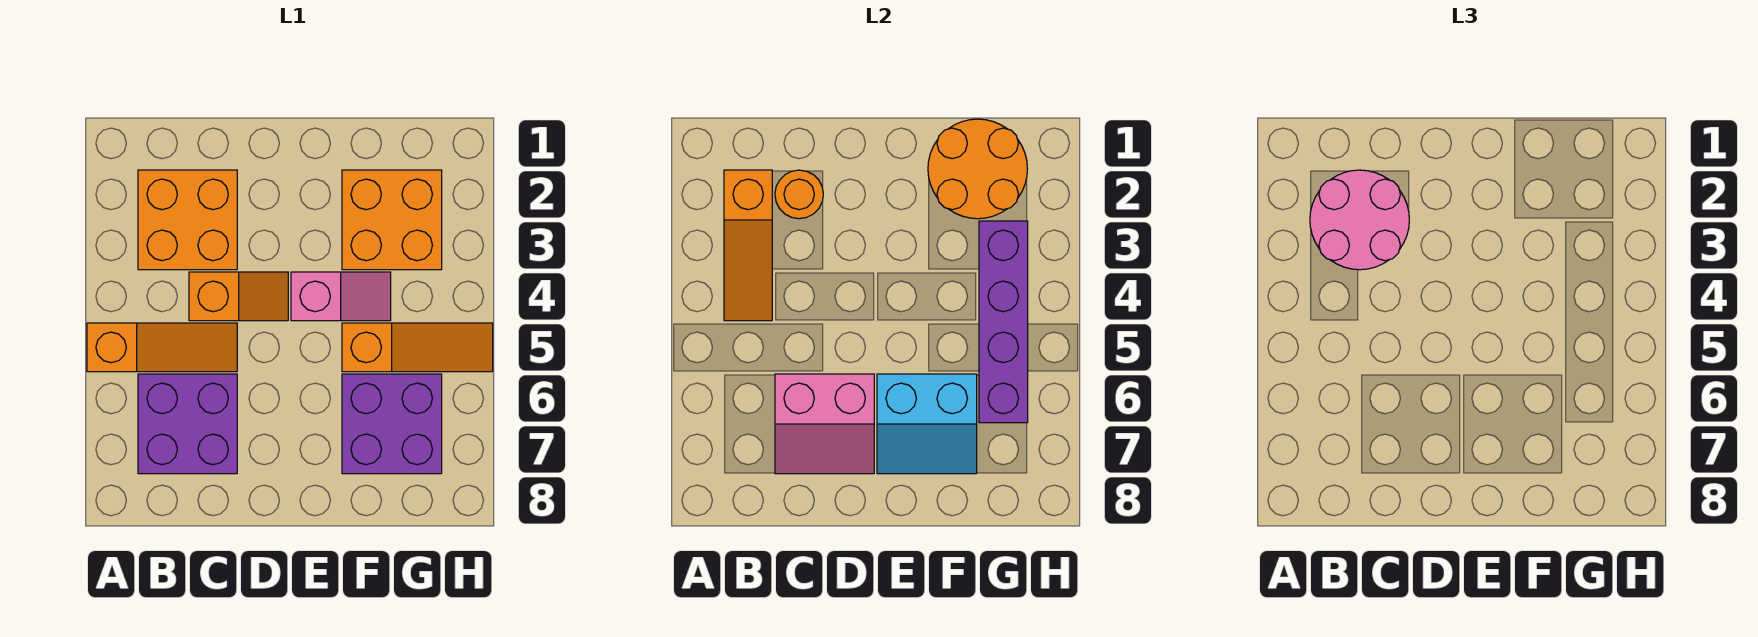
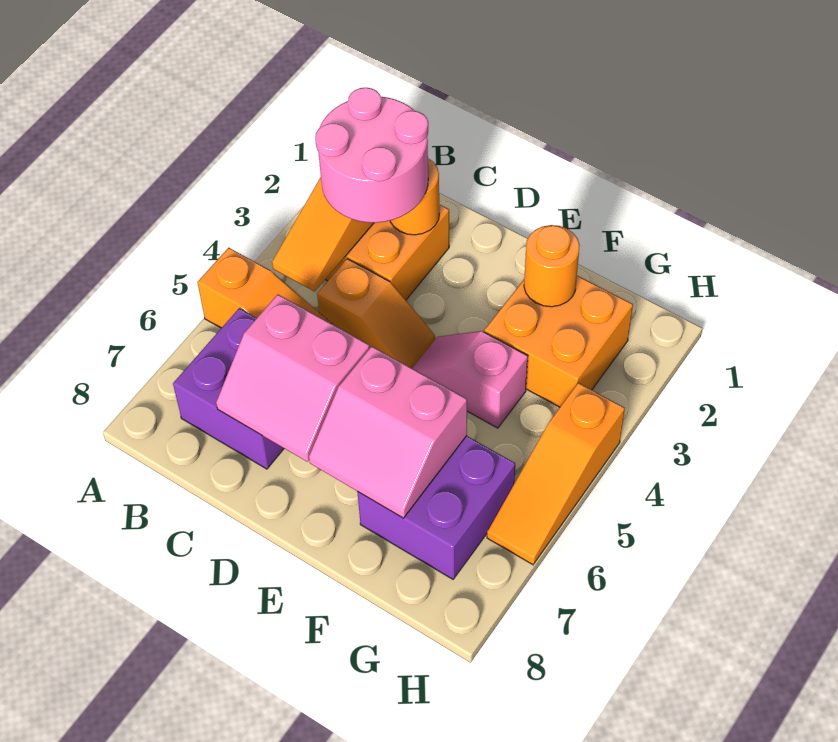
pink slope E4:F4 level 1 top E -> pink slope E4:F4 level 1 top F
cyan slope E6:F7 level 2 top 6 -> pink slope E6:F7 level 2 top 6
orange round brick F1:G2 level 2 -> orange round brick F2 level 2
orange slope F5:H5 level 1 top F -> orange slope H4:H6 level 1 top 4
purple brick G3:G6 level 2 -> none

